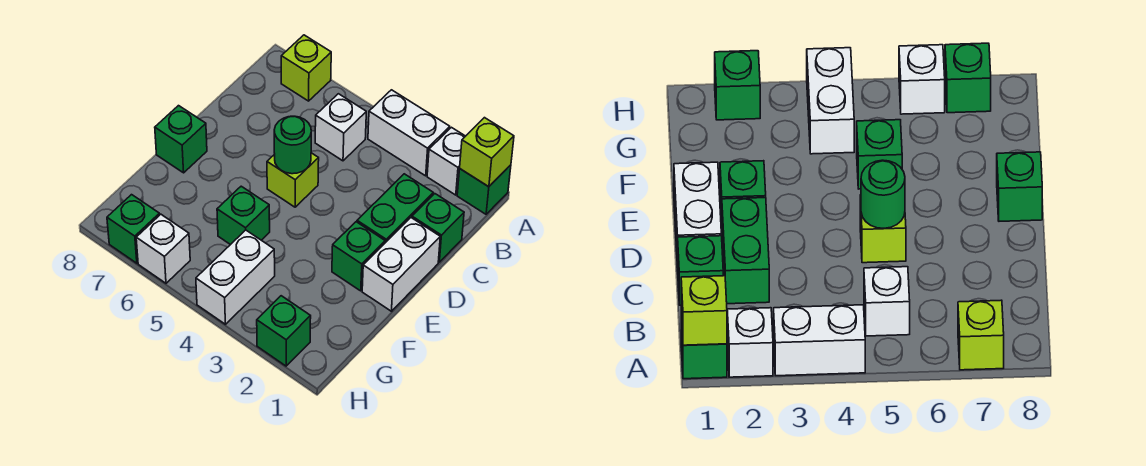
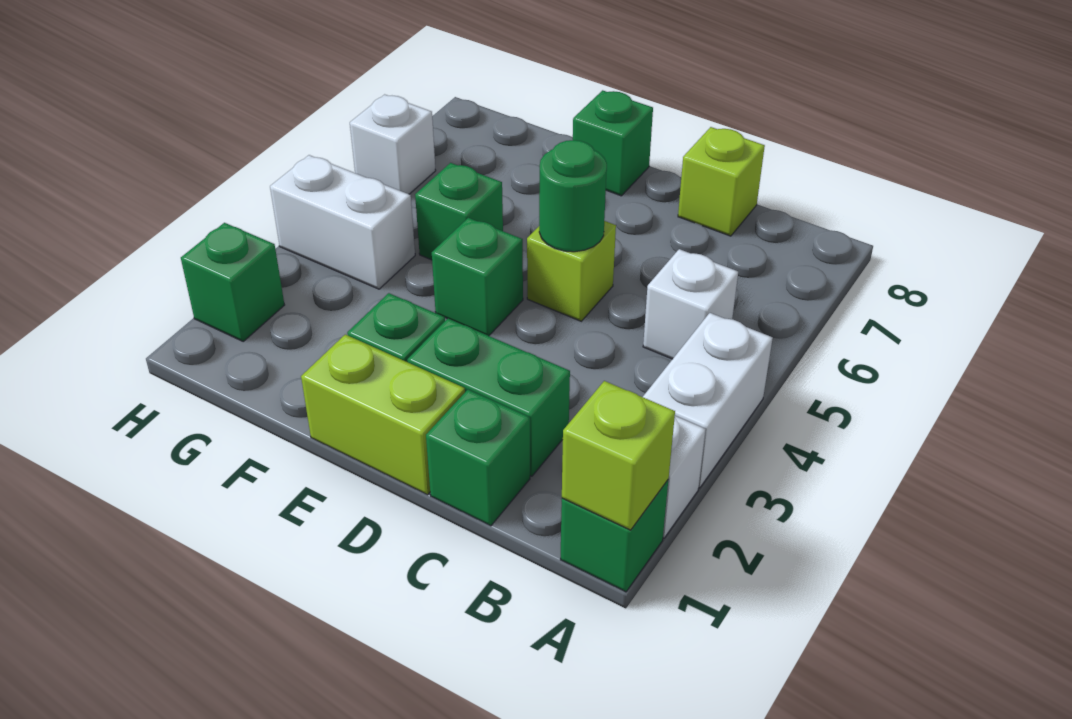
lime brick A7 level 1 -> lime brick C8 level 1
white brick D1:E1 level 1 -> lime brick D1:E1 level 1
green brick H7 level 1 -> green brick E4 level 1

